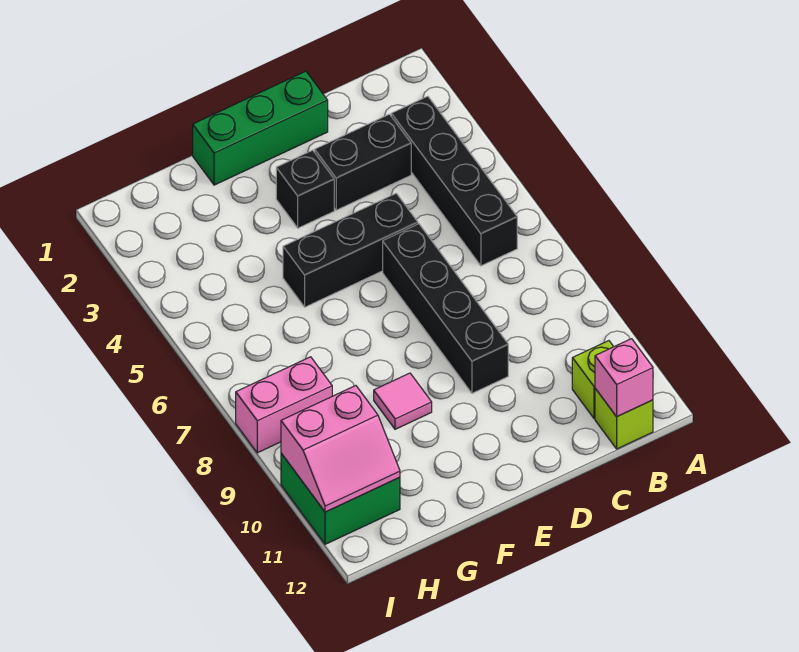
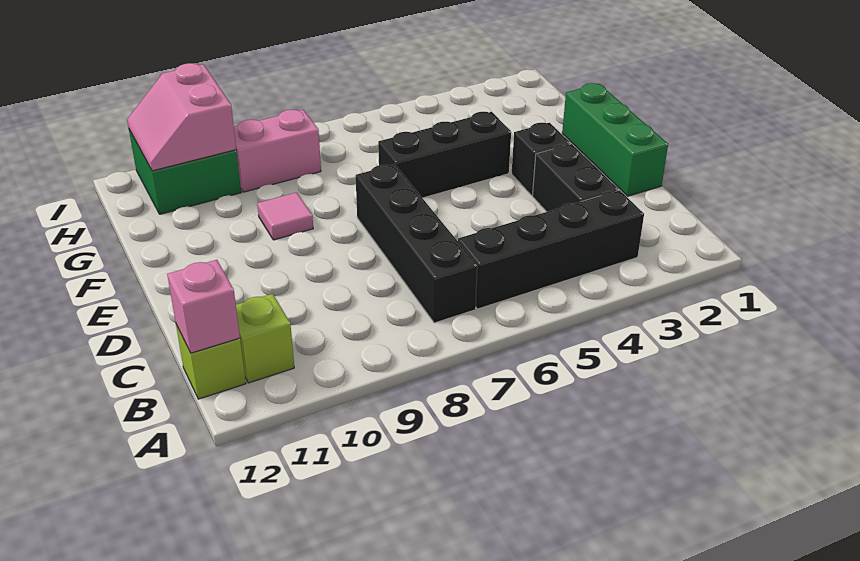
black brick D5:F5 level 1 -> black brick F4:F6 level 1
black brick D6:D9 level 1 -> black brick B7:E7 level 1
pink brick H8:I8 level 1 -> pink brick H8:H9 level 1

